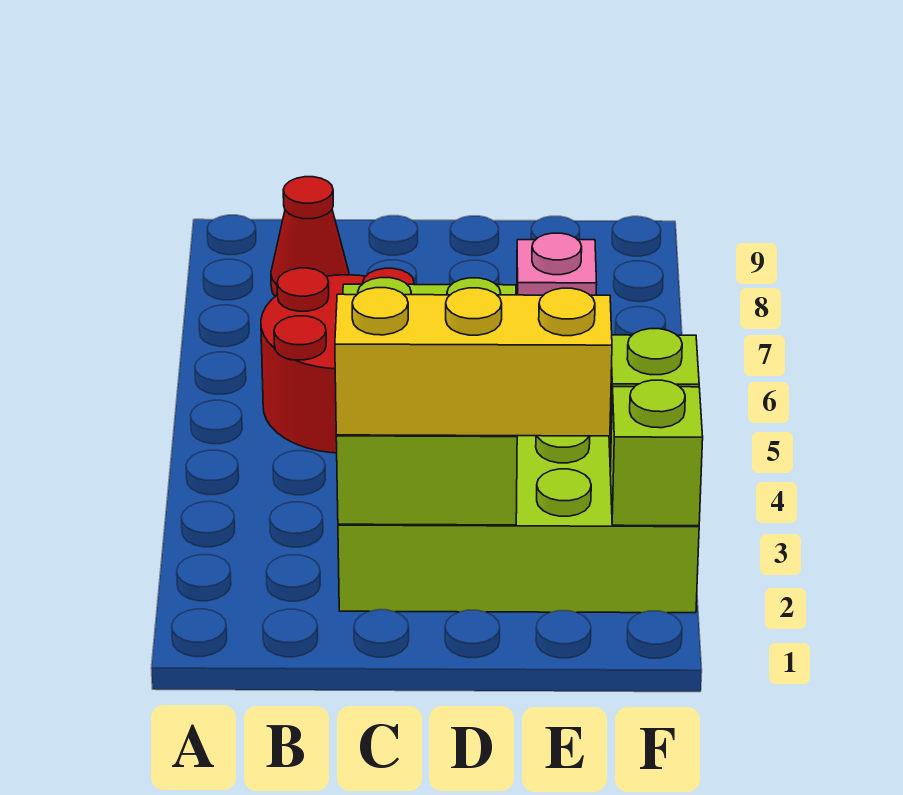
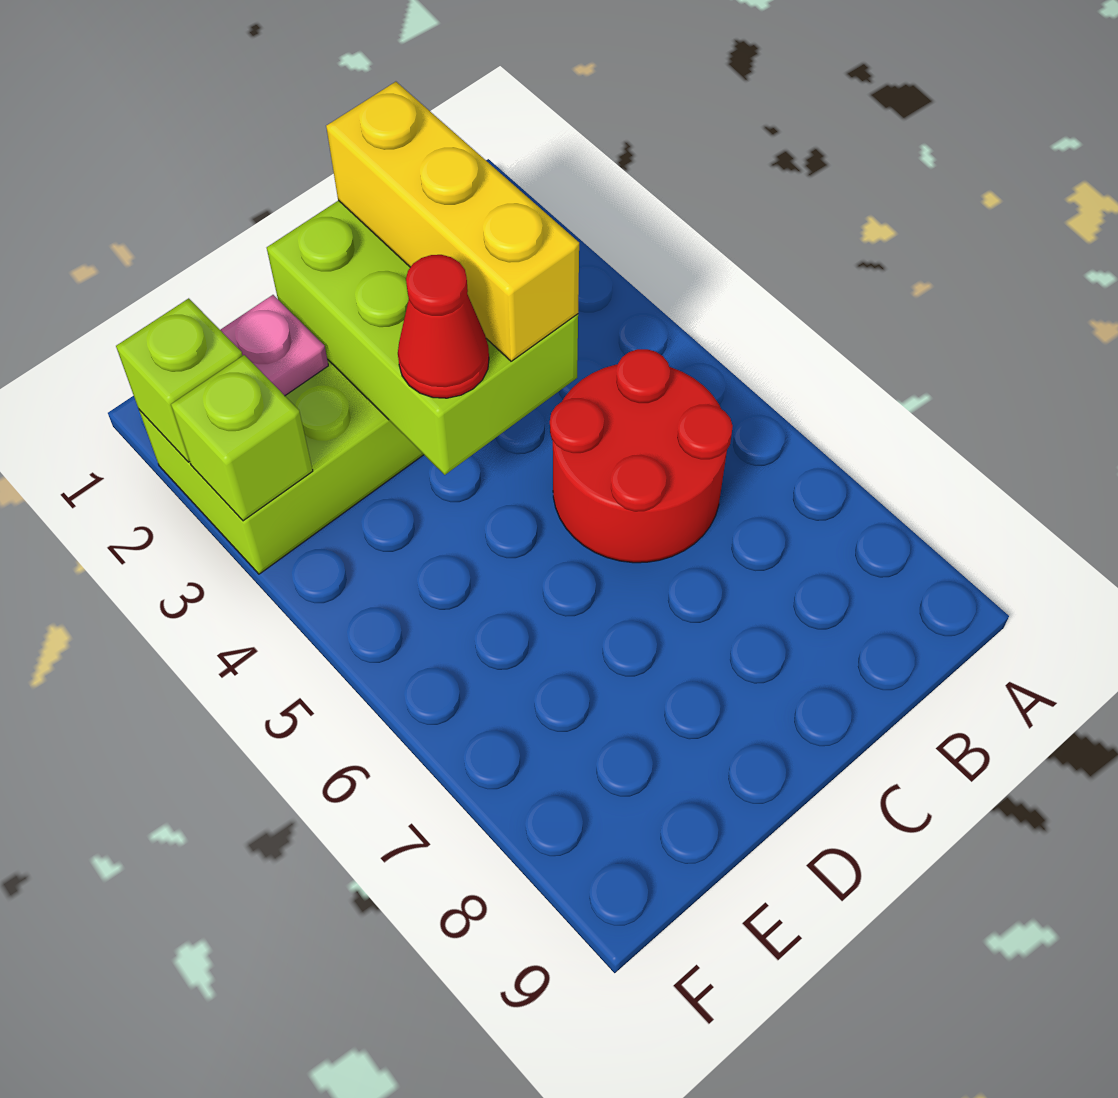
red cone B8 level 1 -> red cone D4 level 3
yellow brick C2:E2 level 3 -> yellow brick C2:C4 level 3
pink plate E8 level 1 -> pink plate E2 level 2

